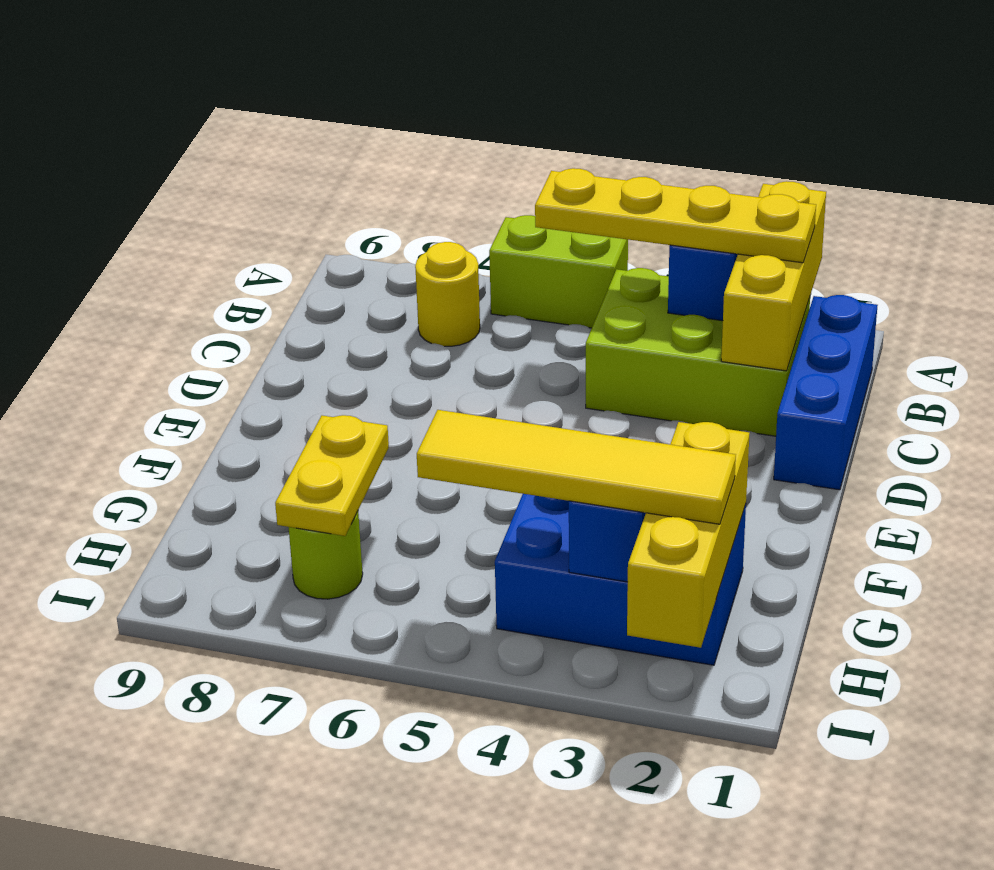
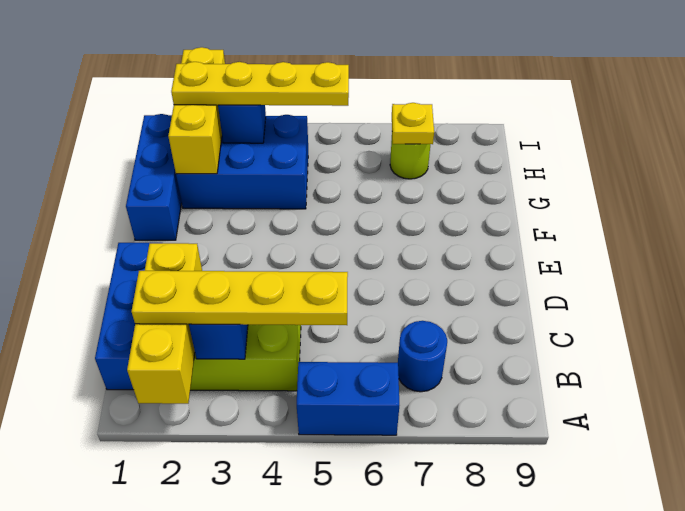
lime brick A5:A6 level 1 -> blue brick A5:A6 level 1
yellow round brick B7 level 1 -> blue round brick B7 level 1
none -> blue brick F1:H1 level 1
yellow plate G7:H7 level 2 -> yellow plate H7 level 2
yellow tile H2:H5 level 3 -> yellow plate H2:H5 level 3

